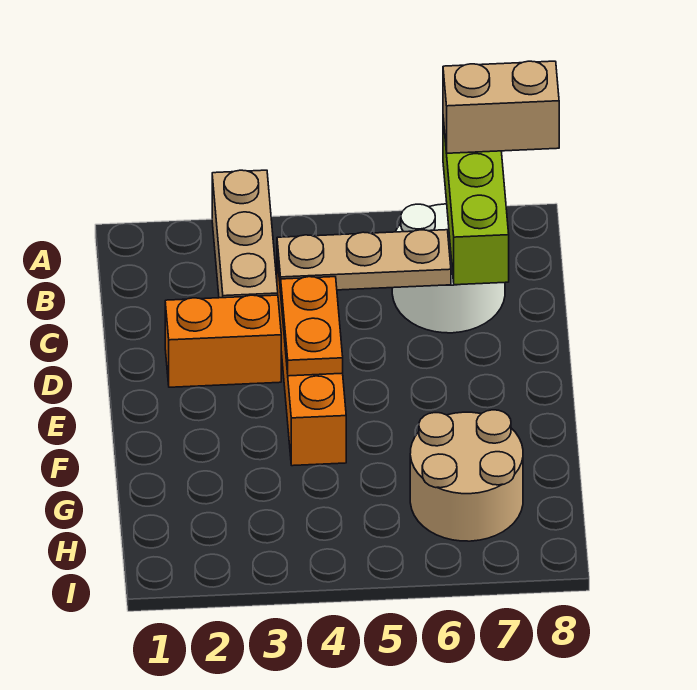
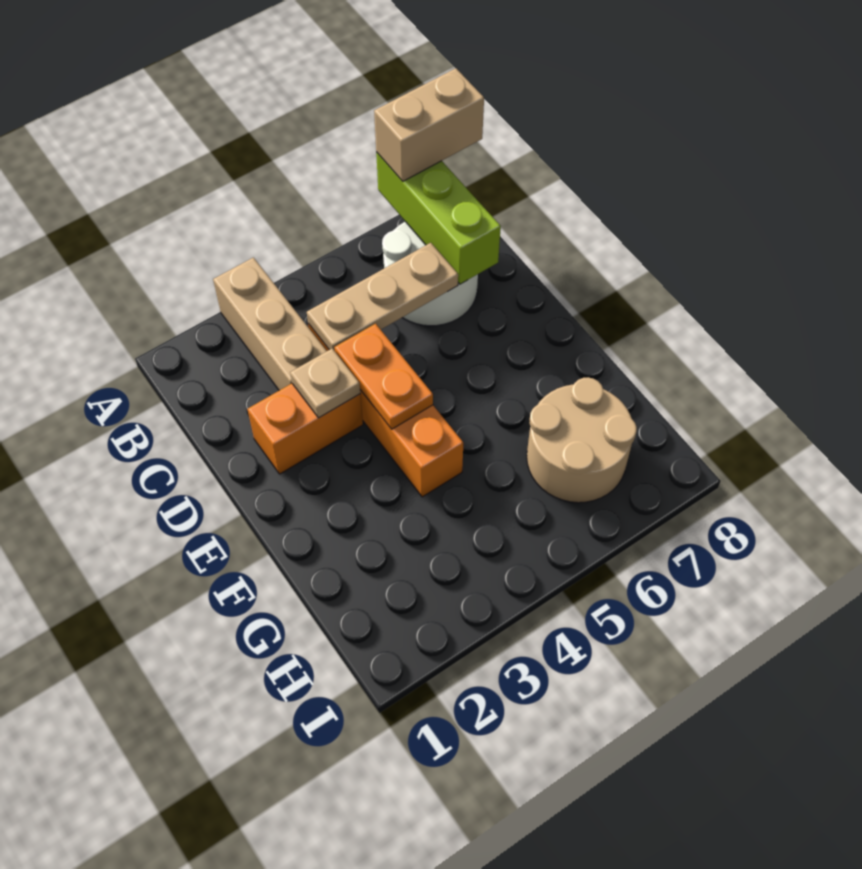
none -> tan plate D3 level 2

